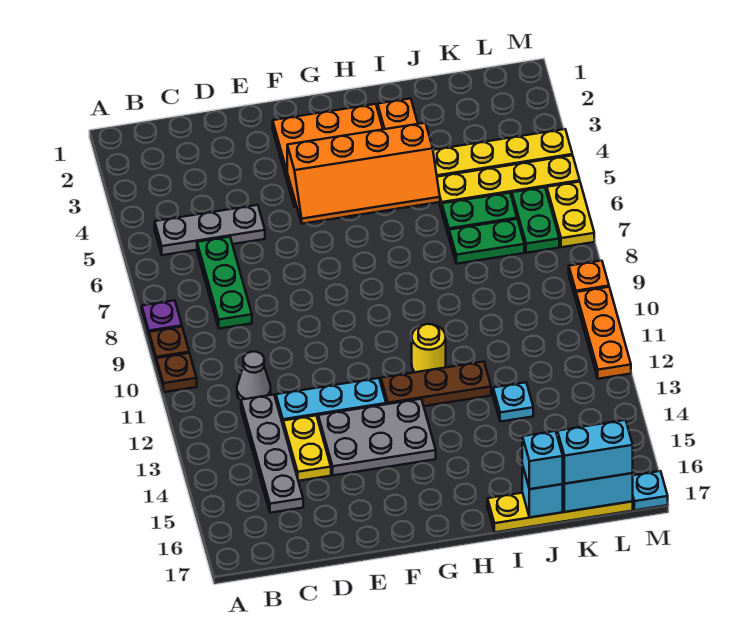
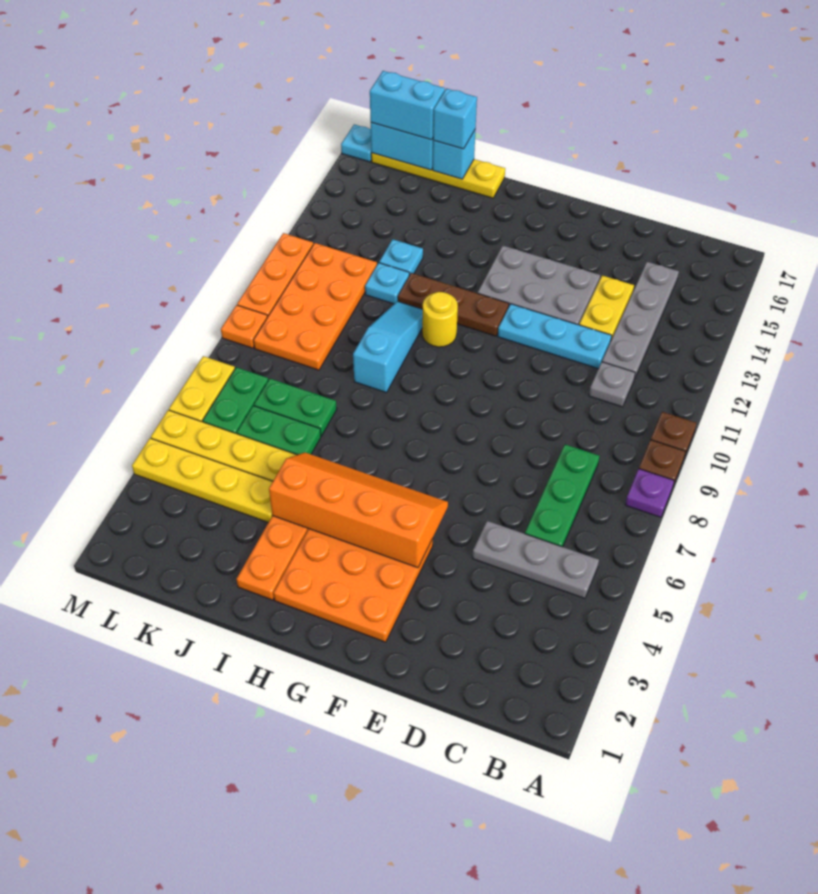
grey cone C11 level 1 -> grey plate C11 level 1
none -> cyan slope I9:I11 level 1 top 9
none -> cyan plate J12 level 1
none -> orange plate K9:L12 level 1

